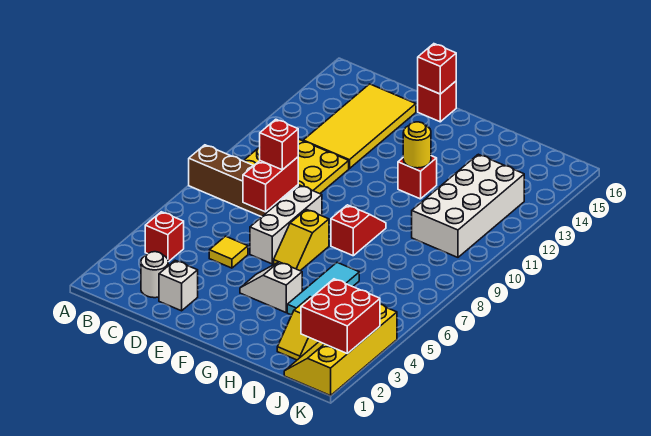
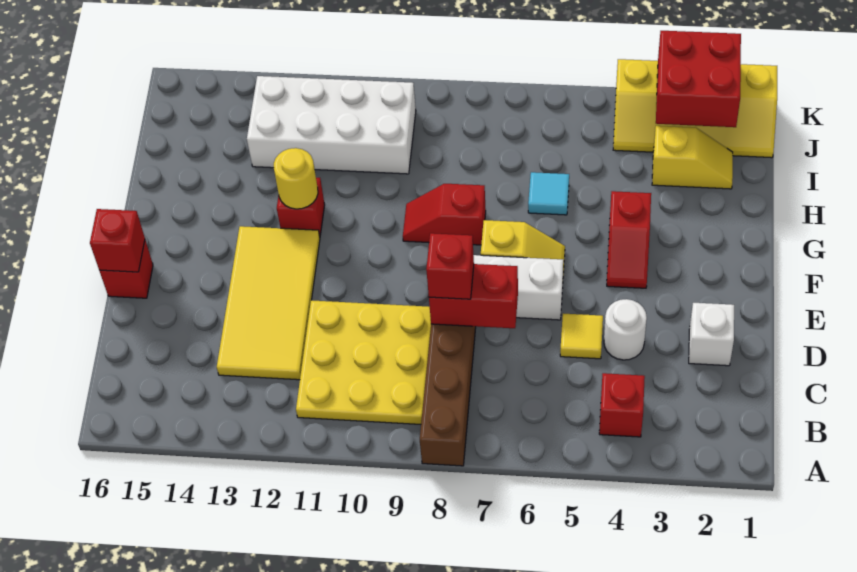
white round brick C2 level 1 -> white round brick D4 level 1
yellow tile C12:D15 level 1 -> yellow tile C12:F13 level 1
white slope F4:G4 level 1 top G -> red slope F4:G4 level 1 top G
cyan tile H4:H6 level 1 -> cyan tile H6 level 1

